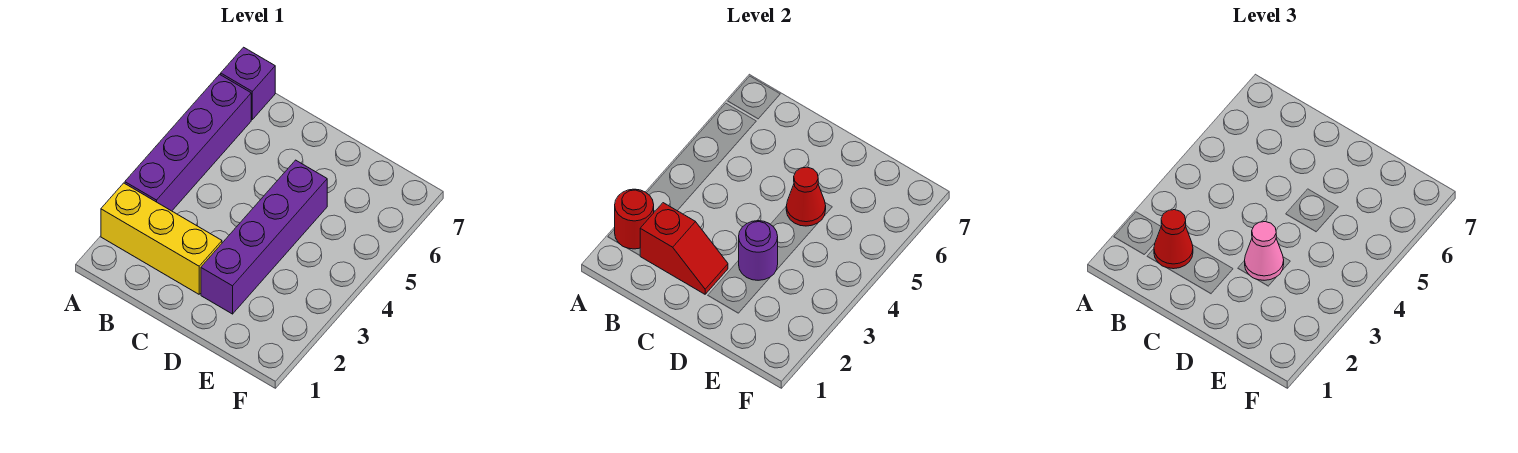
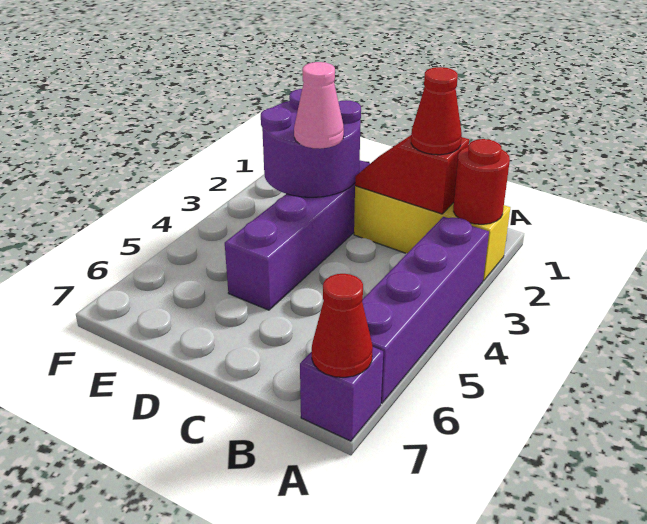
purple round brick D3 level 2 -> purple round brick D2:E3 level 2
red cone D5 level 2 -> red cone A7 level 2

